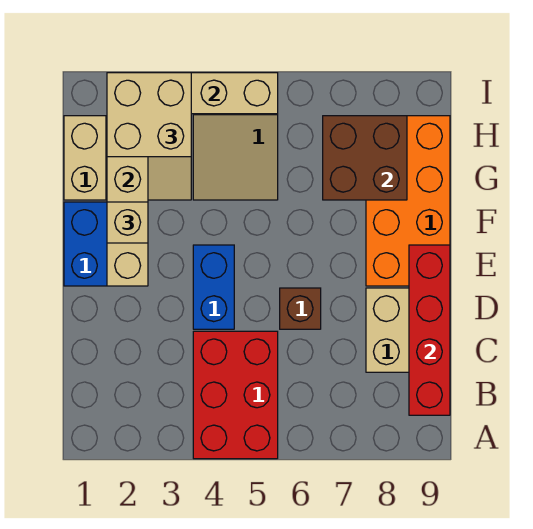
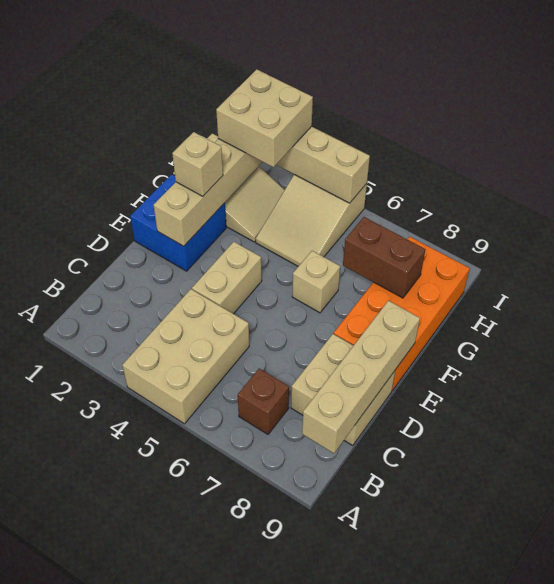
red brick A4:C5 level 1 -> tan brick A4:C5 level 1
red brick B9:E9 level 2 -> tan brick B9:E9 level 2
blue brick D4:E4 level 1 -> tan brick D4:E4 level 1
brown brick D6 level 1 -> brown brick B7 level 1
none -> tan brick F6 level 1
brown brick G7:H8 level 2 -> brown brick G7:G8 level 2

